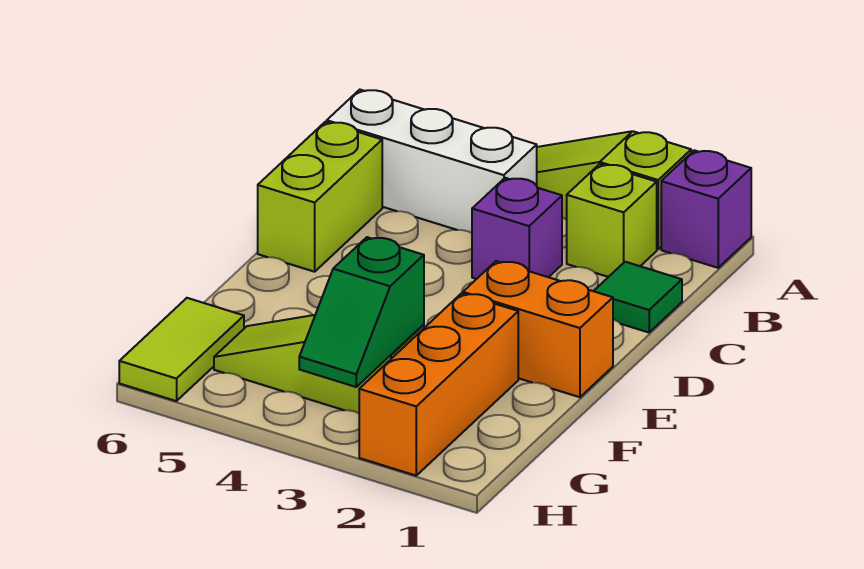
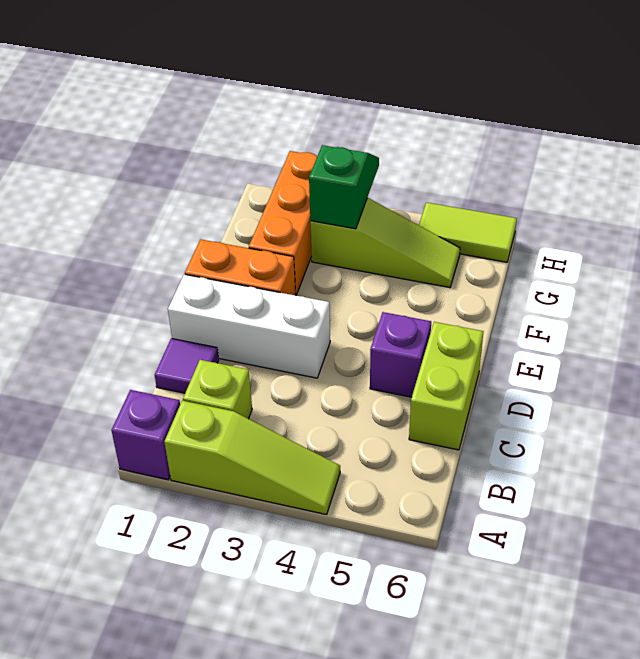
white brick B4:B6 level 1 -> white brick D1:D3 level 1
green tile C1 level 1 -> purple tile C1 level 1
purple brick C3 level 1 -> purple brick D5 level 1
lime tile G6:H6 level 1 -> lime tile H5:H6 level 1

